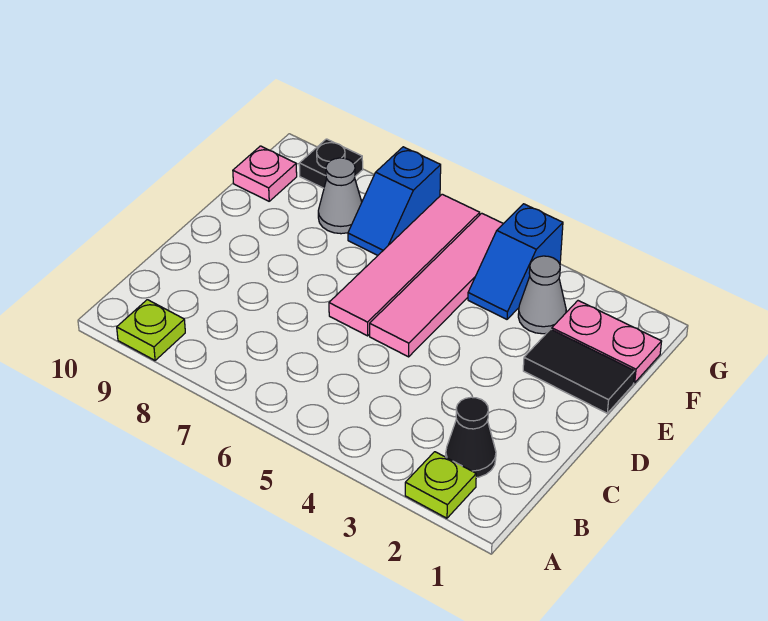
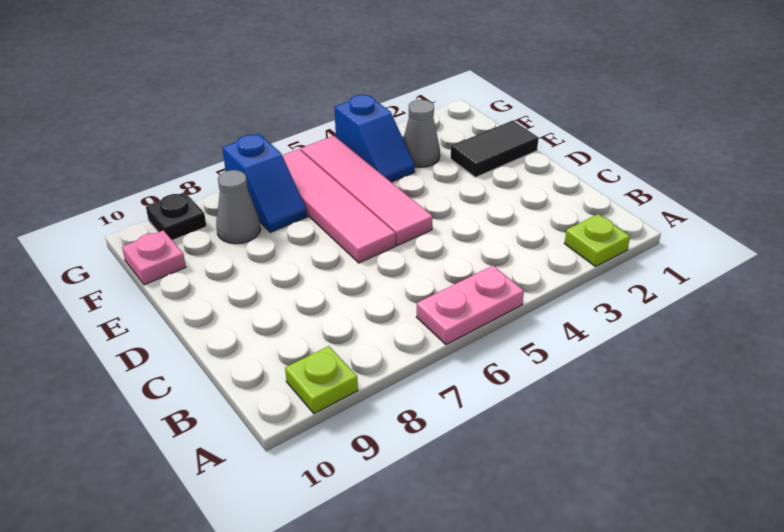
black cone B2 level 1 -> none
pink plate F1:F2 level 1 -> pink plate A5:A6 level 1

